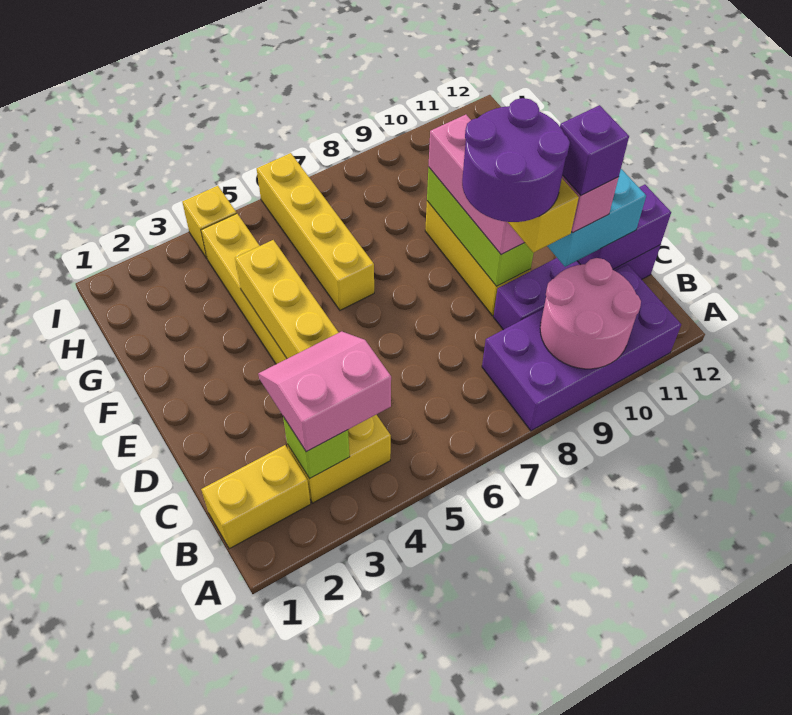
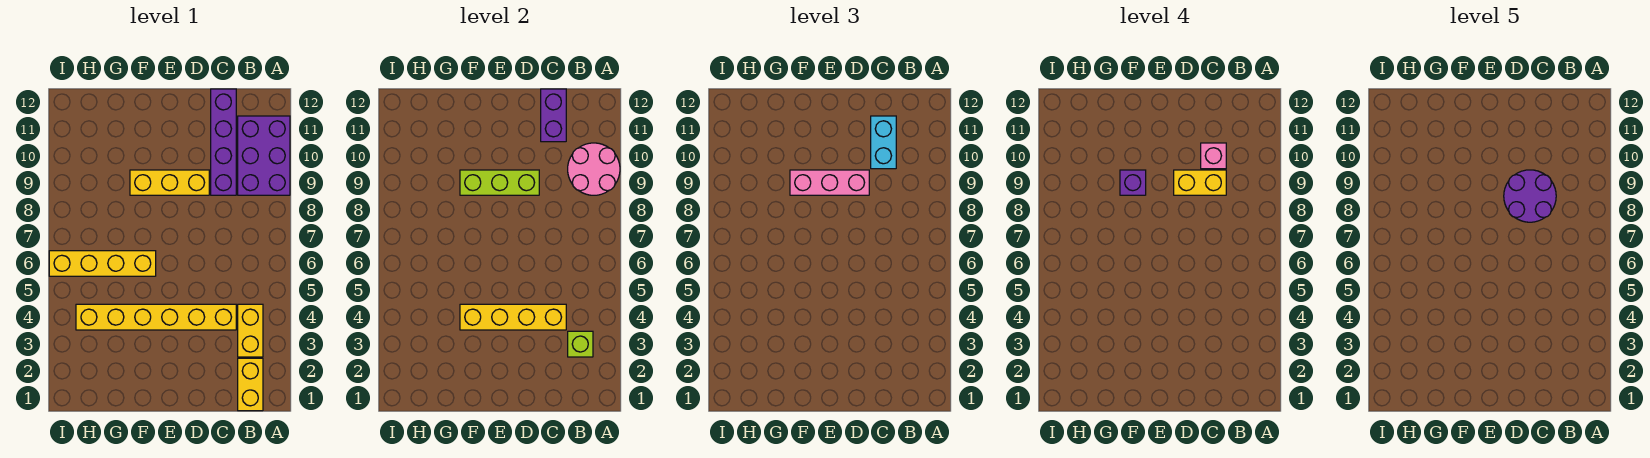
purple brick A8:B11 level 1 -> purple brick A9:B11 level 1
pink slope B3:C4 level 3 top B -> none
purple brick C10 level 5 -> purple brick F9 level 4
yellow brick I4 level 1 -> none

